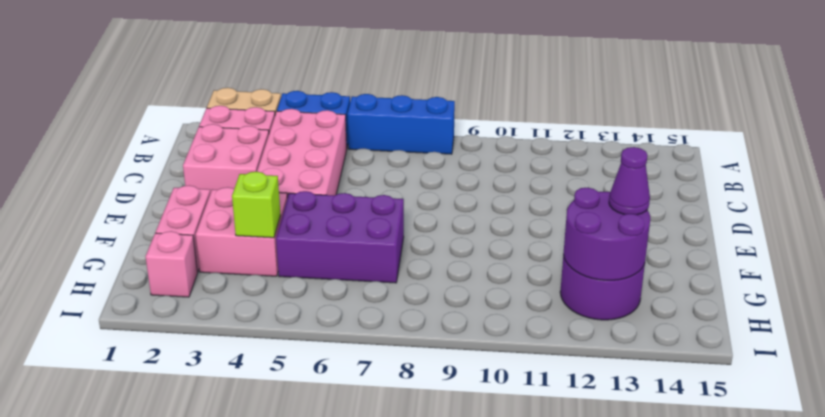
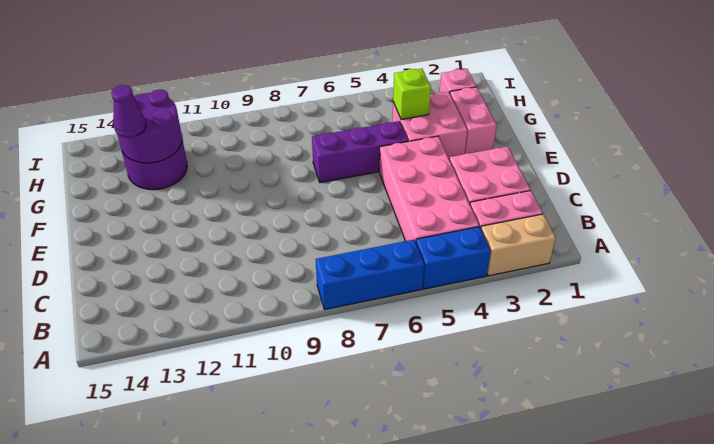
purple brick F5:G7 level 1 -> purple brick F5:F7 level 1

